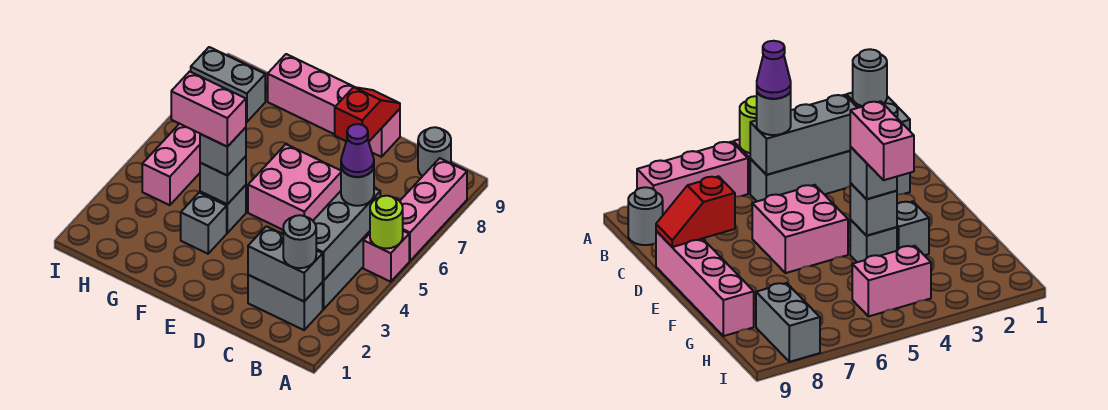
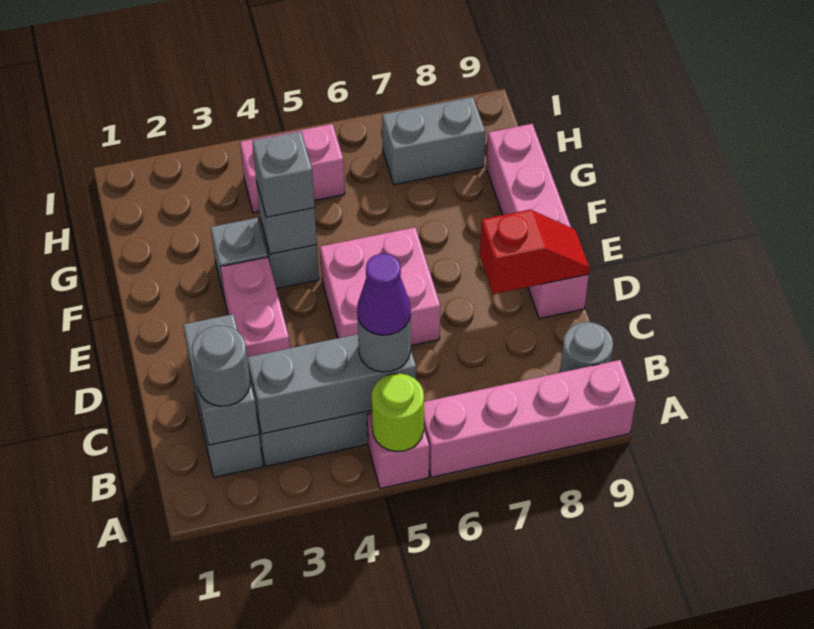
pink brick A6:A8 level 1 -> pink brick A6:A9 level 1
pink brick F4:G4 level 4 -> pink brick D3:E3 level 1
grey brick H8:I8 level 1 -> grey brick H7:H8 level 1

